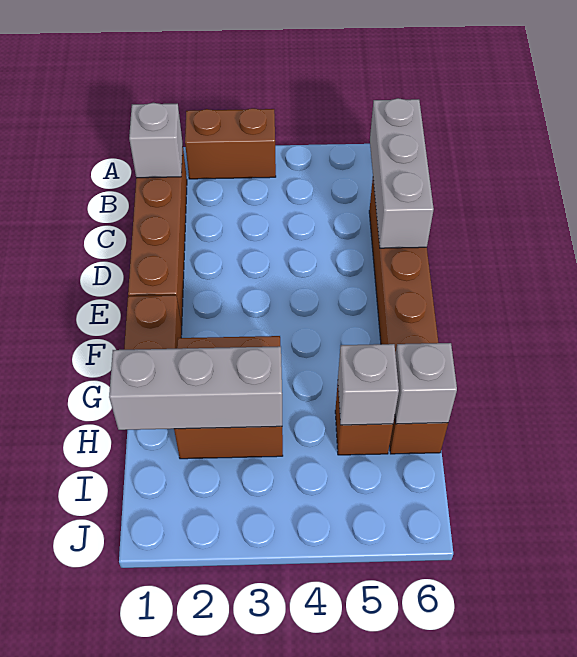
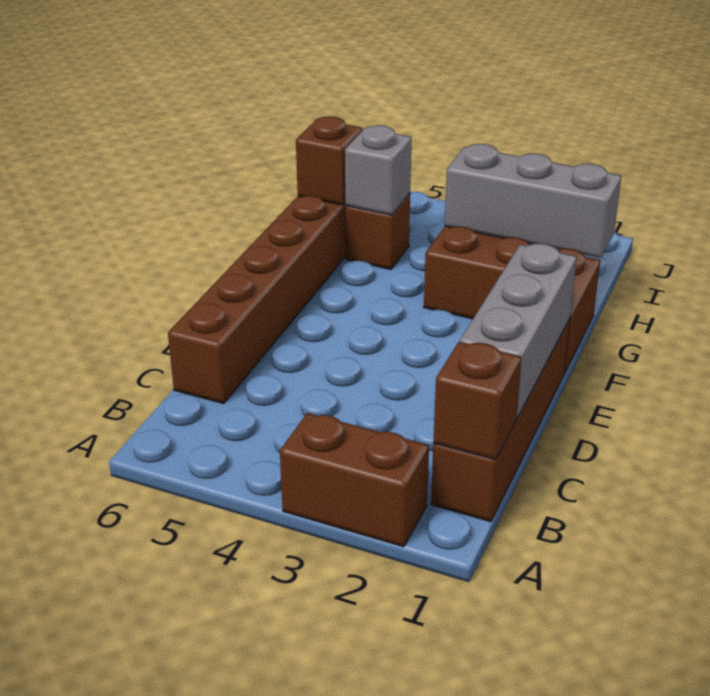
grey brick B1 level 2 -> brown brick B1 level 2
grey brick B6:D6 level 2 -> grey brick C1:E1 level 2
grey brick H6 level 2 -> brown brick H6 level 2

